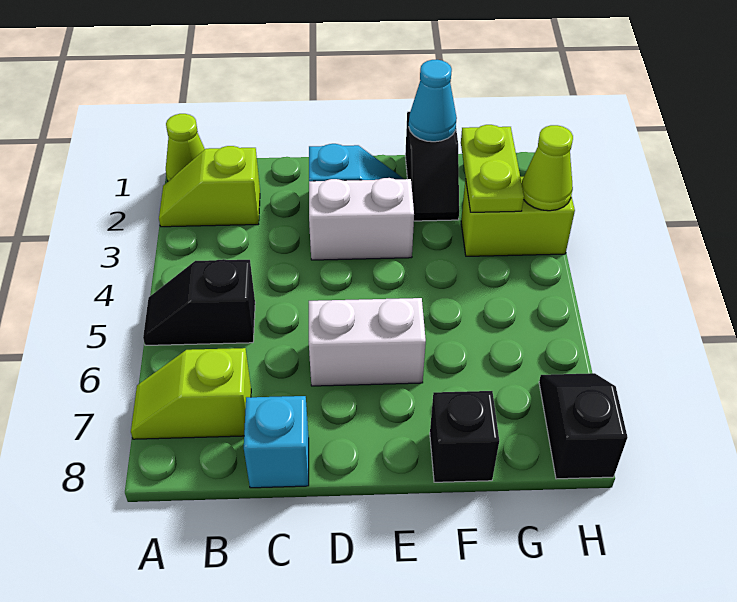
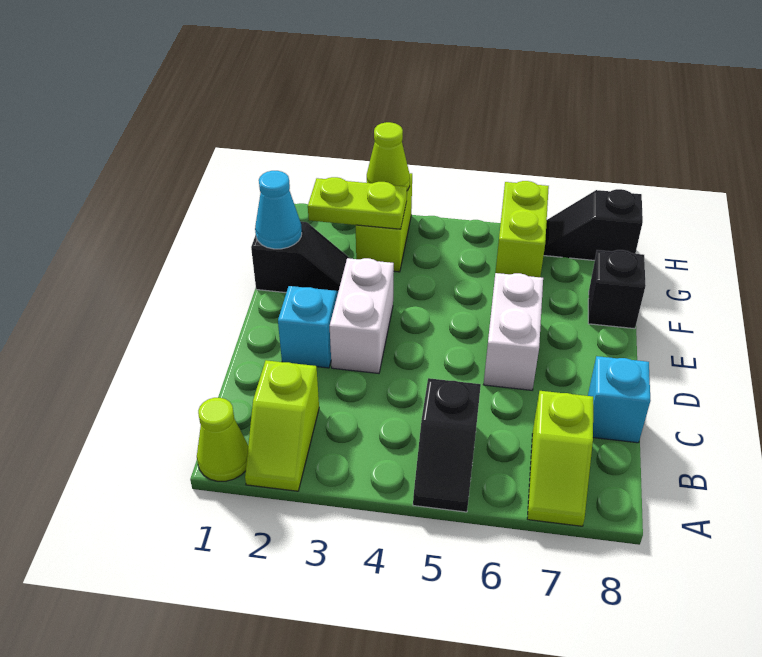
none -> lime brick G6:H6 level 1

